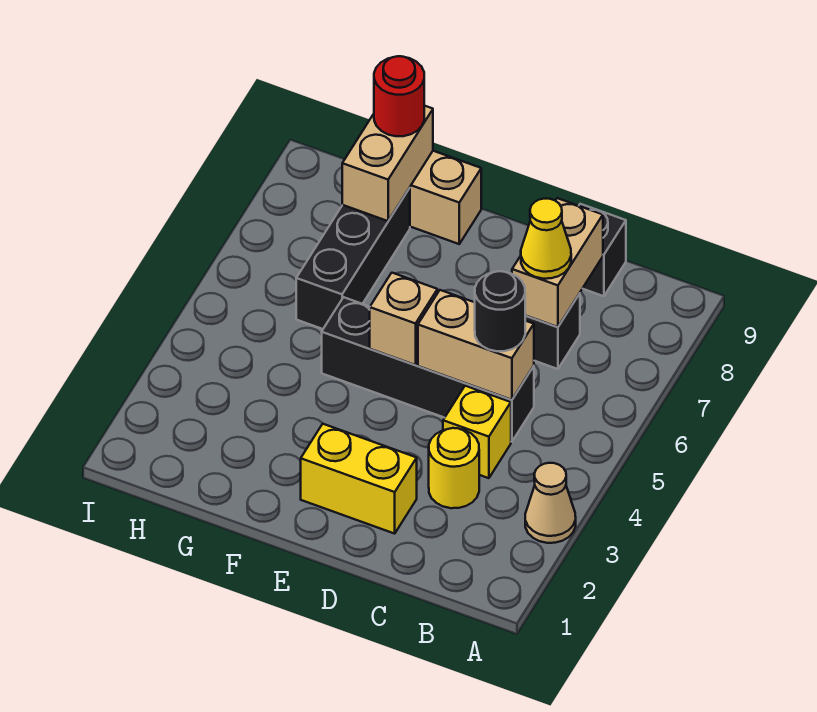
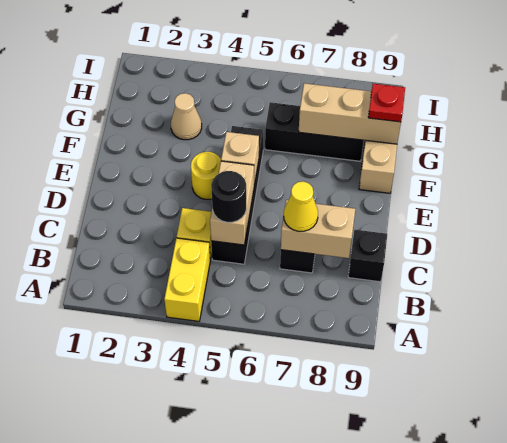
tan cone A3 level 1 -> tan cone G3 level 1
yellow round brick C3 level 1 -> yellow round brick E4 level 1
yellow brick D2:E2 level 1 -> yellow brick A4:B4 level 1
tan brick G8:G9 level 2 -> tan brick G7:G9 level 2
red round brick G9 level 3 -> red plate G9 level 3

